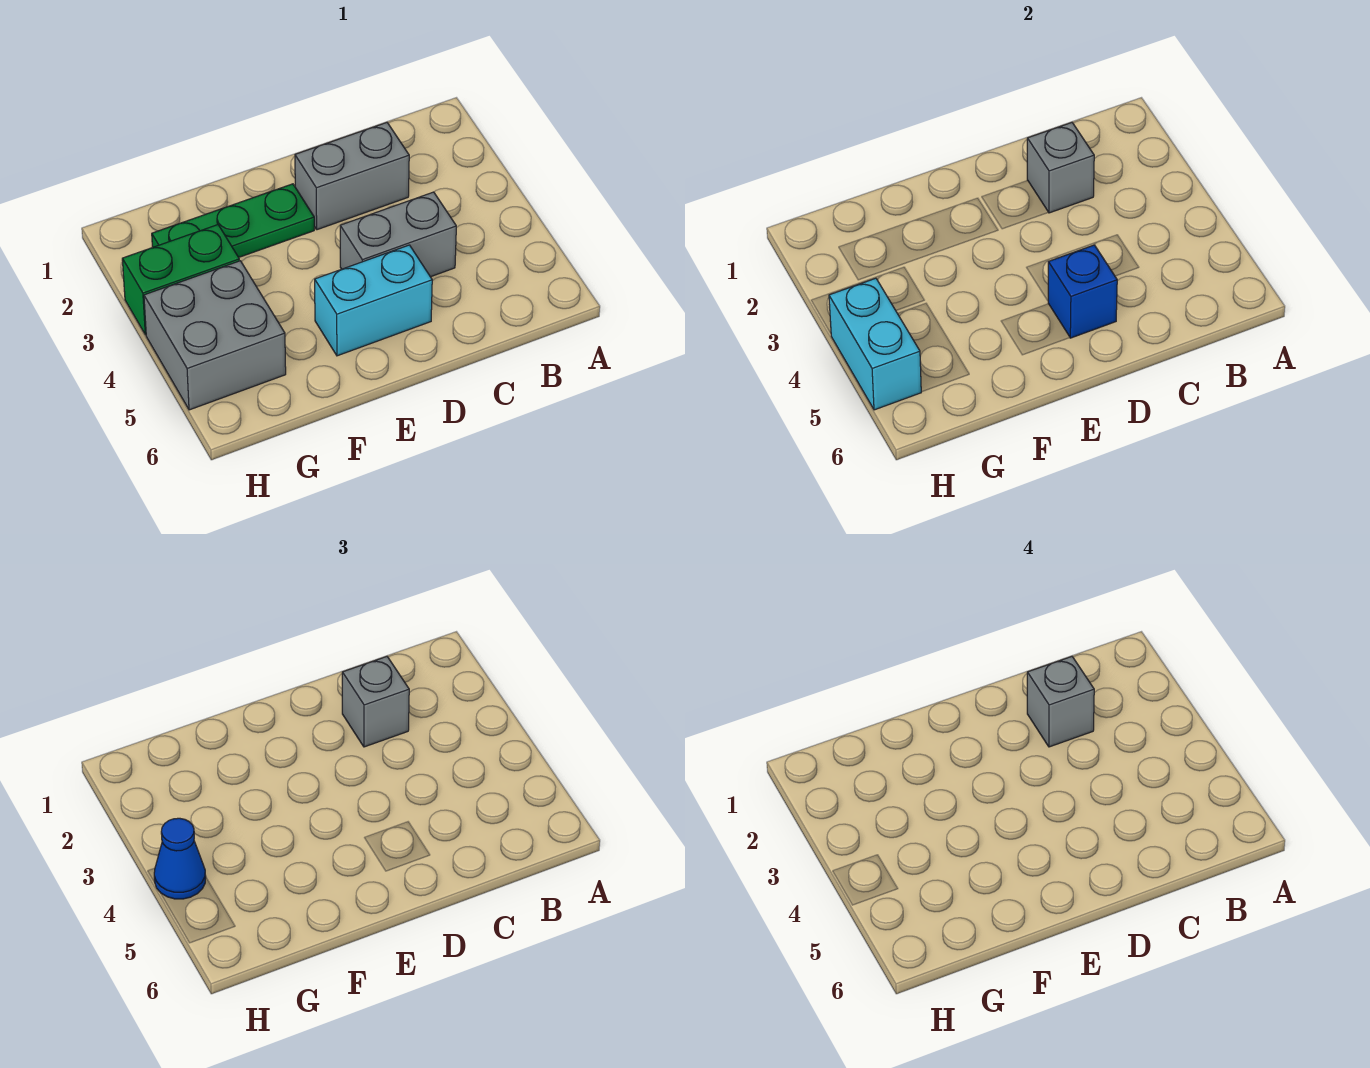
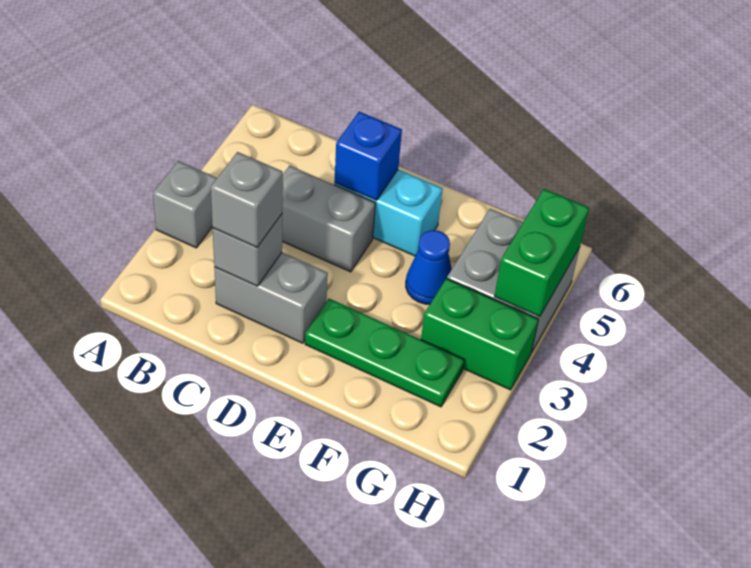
grey brick C2 level 4 -> grey brick A3 level 1
cyan brick H4:H5 level 2 -> green brick H4:H5 level 2
blue cone H4 level 3 -> blue cone F4 level 1

